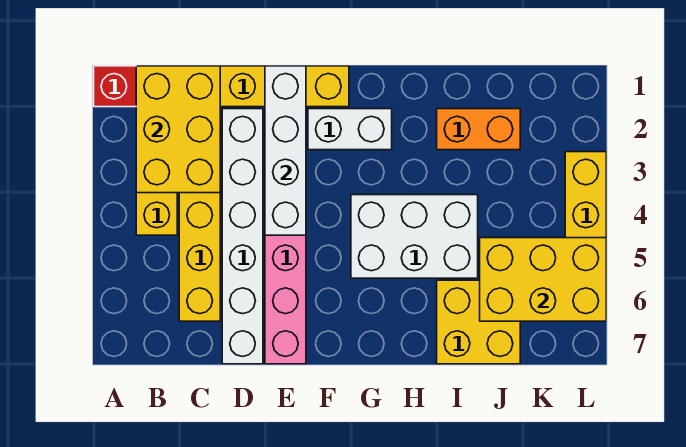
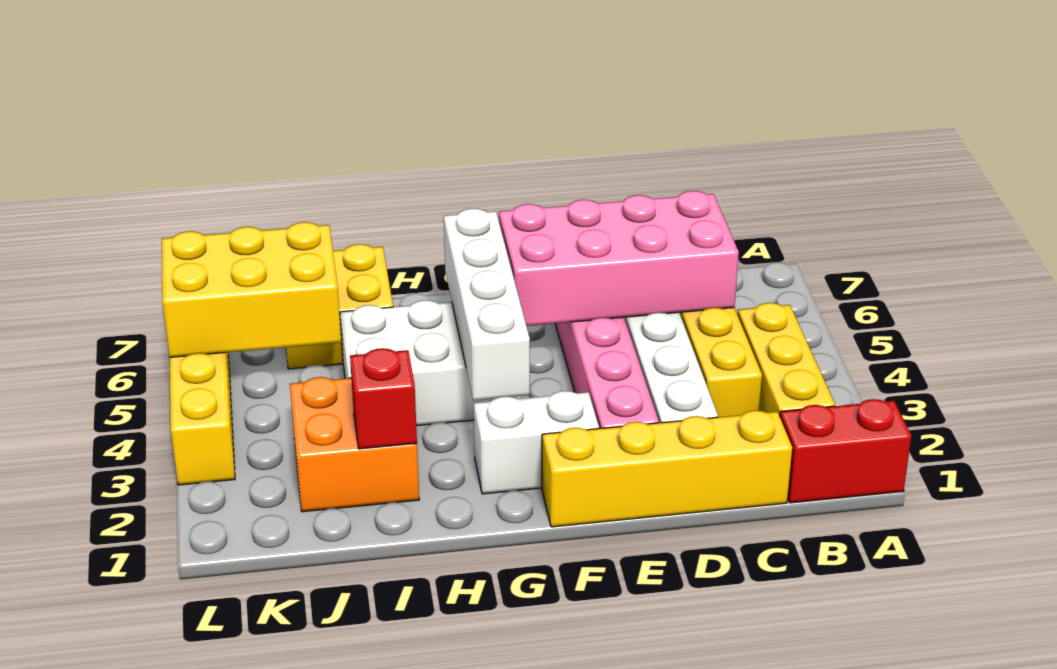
yellow brick B1:C3 level 2 -> none
none -> pink brick C5:F6 level 2
white brick E1:E4 level 2 -> white brick G3:G6 level 2
orange brick I2:J2 level 1 -> orange brick I2:J3 level 1
none -> red brick I2 level 2

